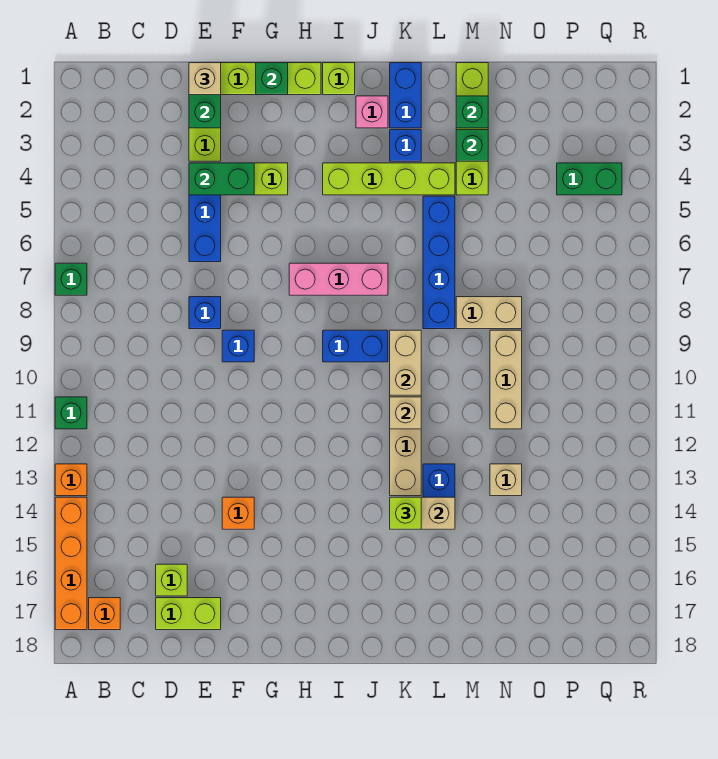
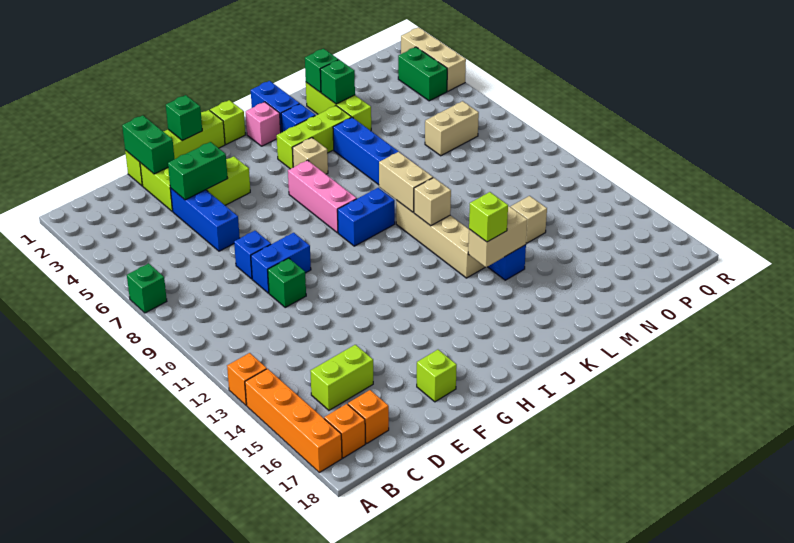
green brick A11 level 1 -> green brick E10 level 1
lime brick D16 level 1 -> lime brick F17 level 1
lime brick D17:E17 level 1 -> lime brick C15:D15 level 1
tan brick E1 level 3 -> tan brick J5 level 1
blue brick F9 level 1 -> blue brick E9:F9 level 1
orange brick F14 level 1 -> orange brick C17 level 1
pink brick H7:J7 level 1 -> pink brick I6:I8 level 1
lime brick I4:L4 level 1 -> lime brick J4:L4 level 1
lime brick M1:M4 level 1 -> lime brick M2:M4 level 1
tan brick M8:N8 level 1 -> tan brick O7:P7 level 1
tan brick N9:N11 level 1 -> tan brick R2:R4 level 1
green brick P4:Q4 level 1 -> green brick Q3:Q4 level 1

